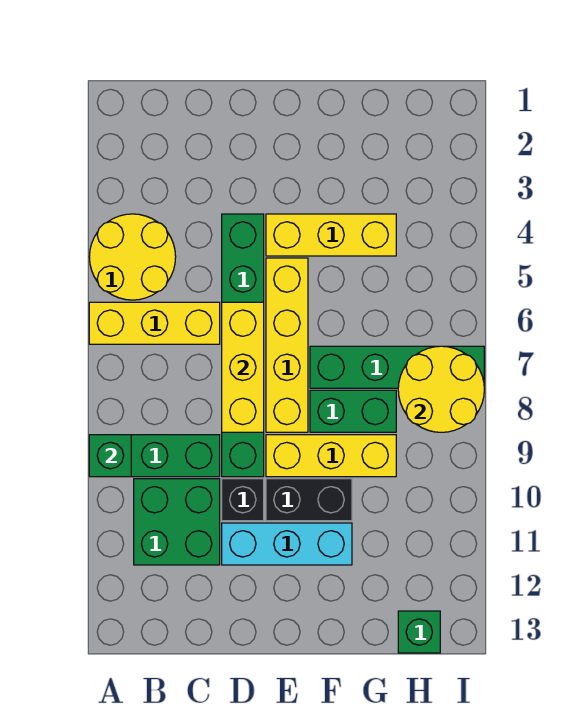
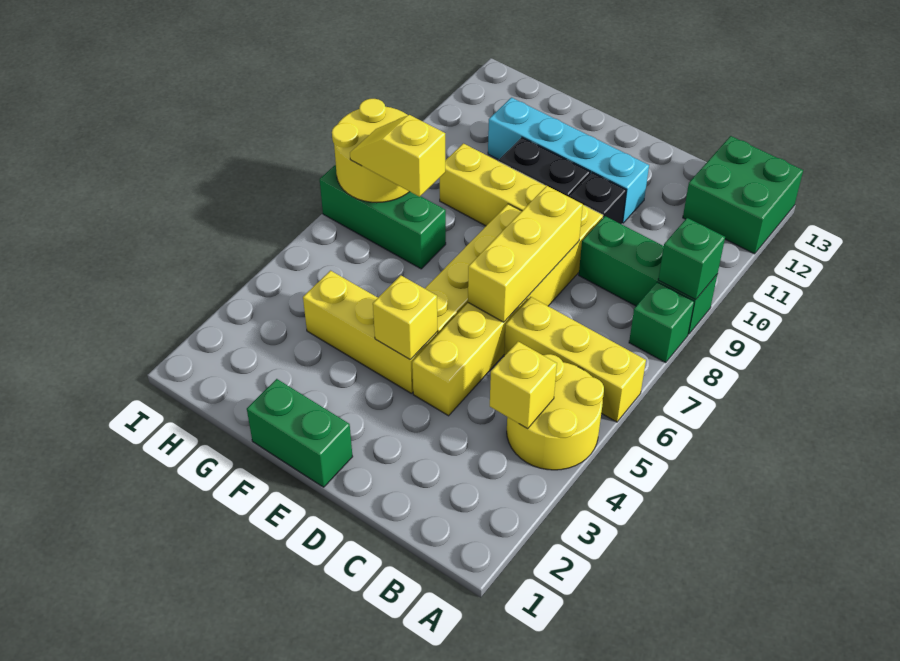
none -> yellow brick B4 level 2
green brick B10:C11 level 1 -> green brick A12:B13 level 1
green brick D4:D9 level 1 -> yellow brick D4:D9 level 1
cyan brick D11:F11 level 1 -> cyan brick D11:G11 level 1
none -> yellow brick E4 level 2
green brick F7:I7 level 1 -> green brick G7:I7 level 1
green brick F8:G8 level 1 -> green brick E1:F1 level 1
none -> yellow slope G7:H7 level 3 top G
green brick H13 level 1 -> green brick A8 level 1

